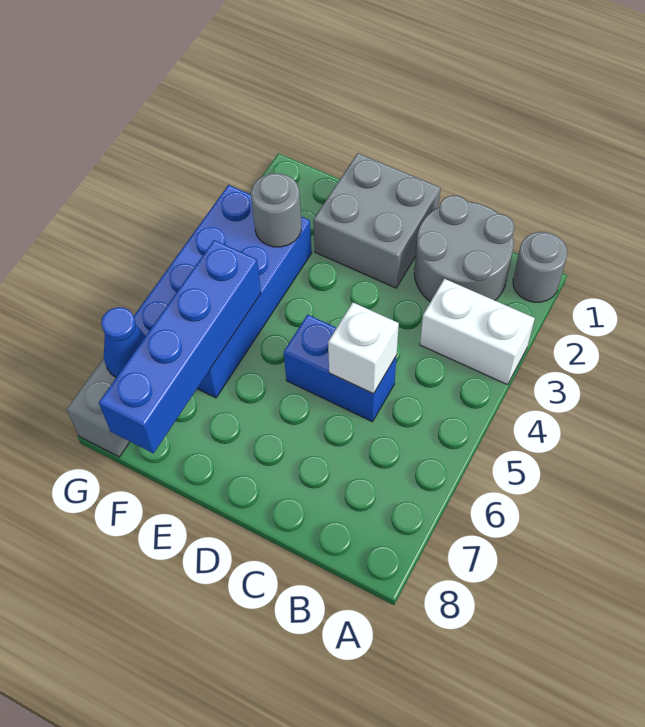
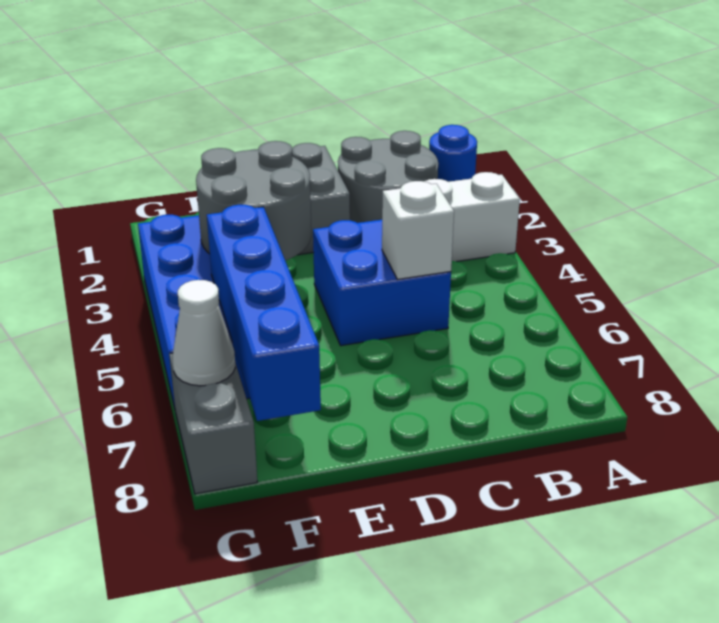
grey round brick A1 level 1 -> blue round brick A1 level 1
blue brick C5:D5 level 1 -> blue brick C4:D5 level 1
grey round brick F3 level 2 -> grey round brick E3:F4 level 2
blue cone G7 level 2 -> white cone G7 level 2

